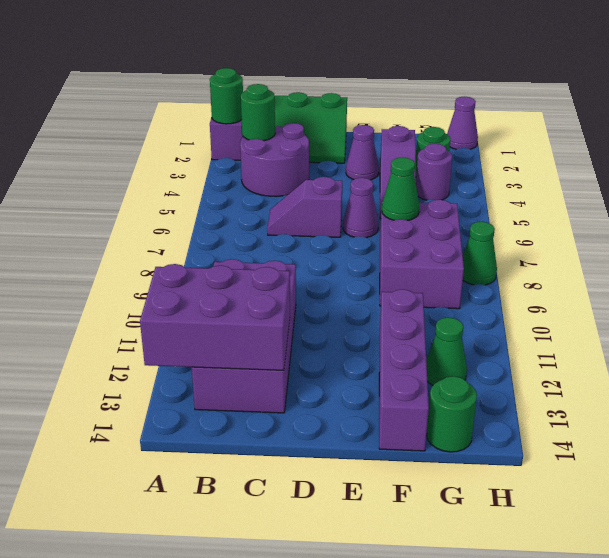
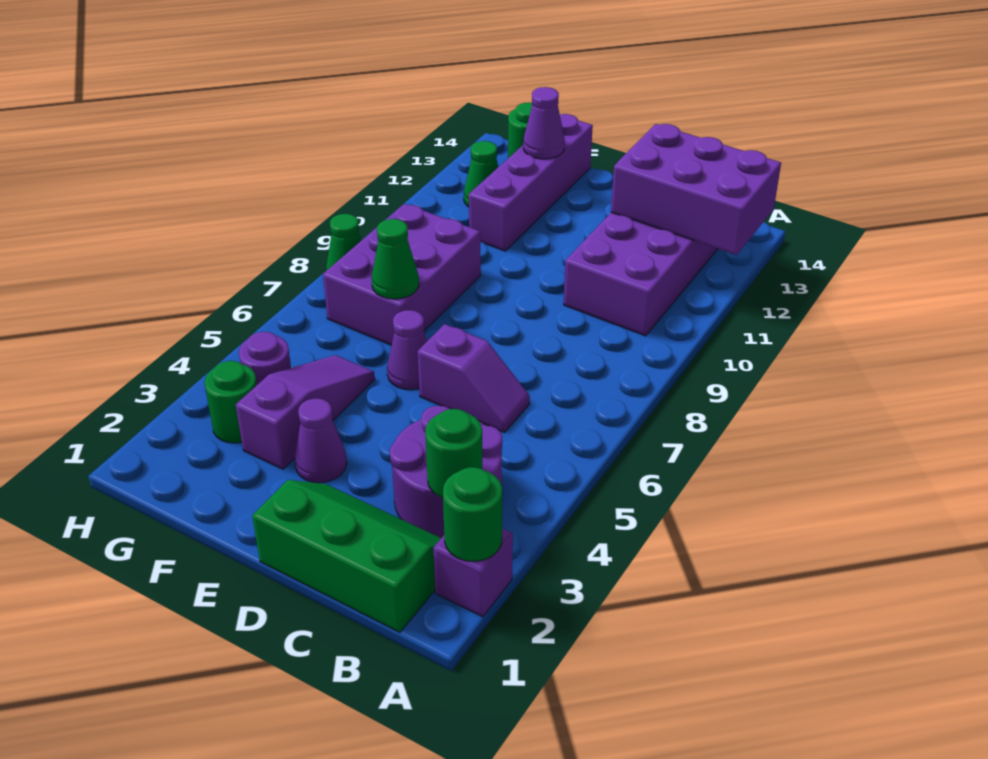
purple cone H1 level 1 -> purple cone F13 level 2

